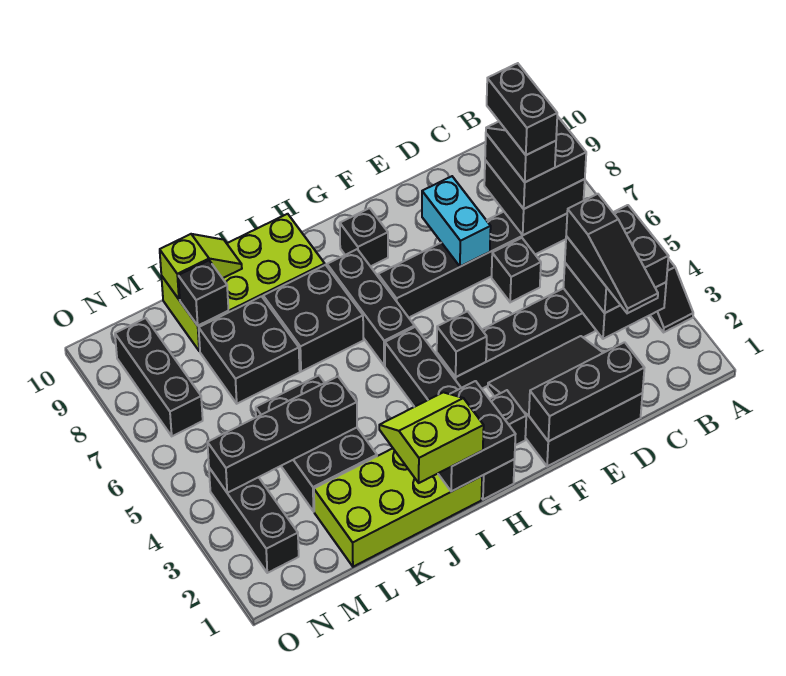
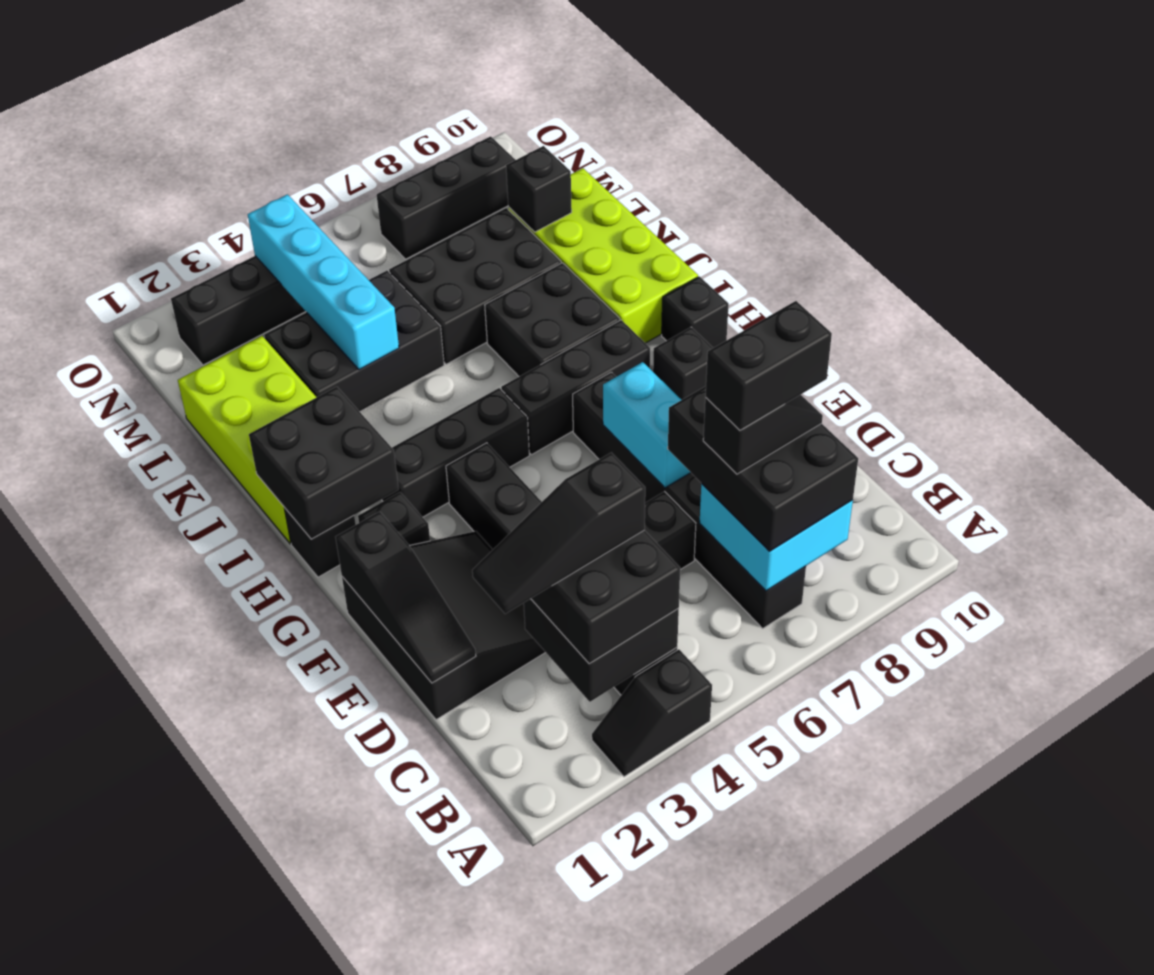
black brick B7:C8 level 2 -> cyan brick B7:C8 level 2
black brick B7:C8 level 3 -> black brick B7:D8 level 3
black brick D1:F1 level 2 -> black slope D1:F1 level 2 top F
cyan brick E7:E8 level 2 -> cyan brick E7:F7 level 2
black brick G4 level 2 -> black brick H10 level 1
lime slope I1:J2 level 3 top 1 -> none
black brick K4:N4 level 2 -> cyan brick K4:N4 level 2
black brick K7:L8 level 1 -> black brick K6:L8 level 1
lime slope K10:L10 level 2 top L -> none

